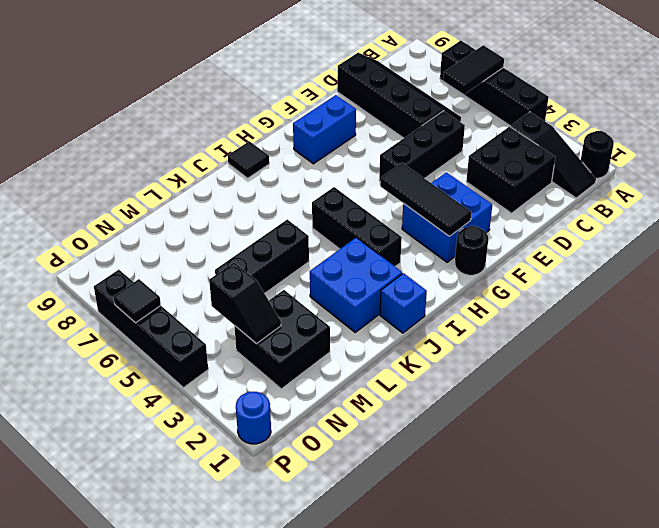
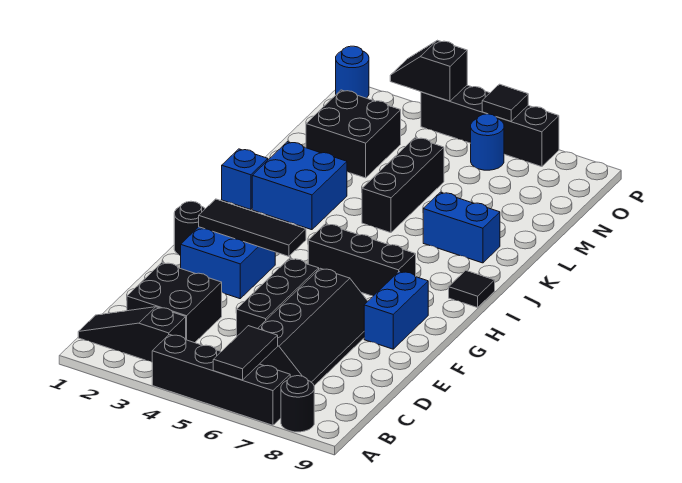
black round brick A1 level 1 -> black round brick A8 level 1
black slope C6:D9 level 1 top D -> black slope C6:F7 level 1 top 6
black brick I3:I5 level 1 -> black brick H5:H7 level 1
none -> blue brick K7:K8 level 1
black slope N3:N4 level 2 top 4 -> black slope P3:P4 level 2 top 4
none -> blue round brick O6 level 1

